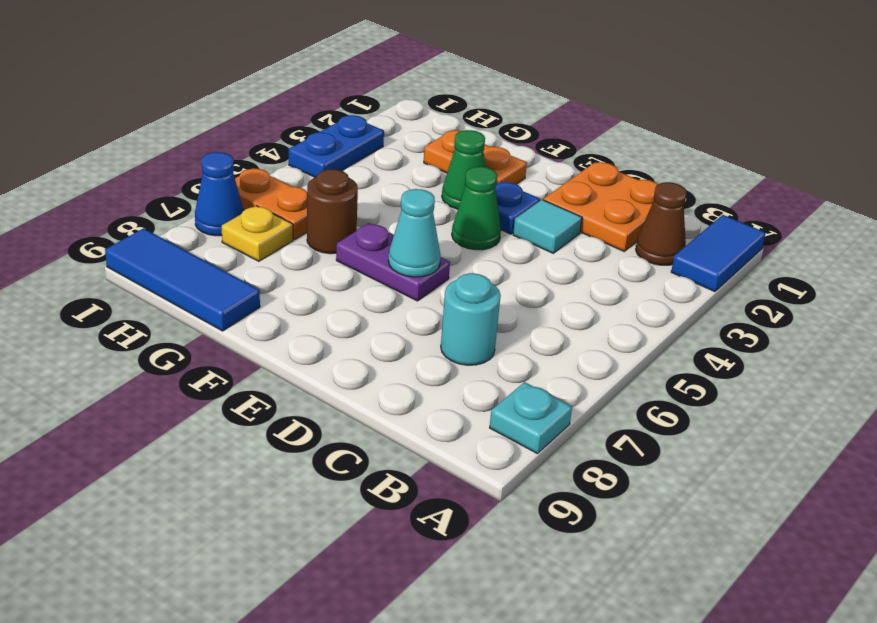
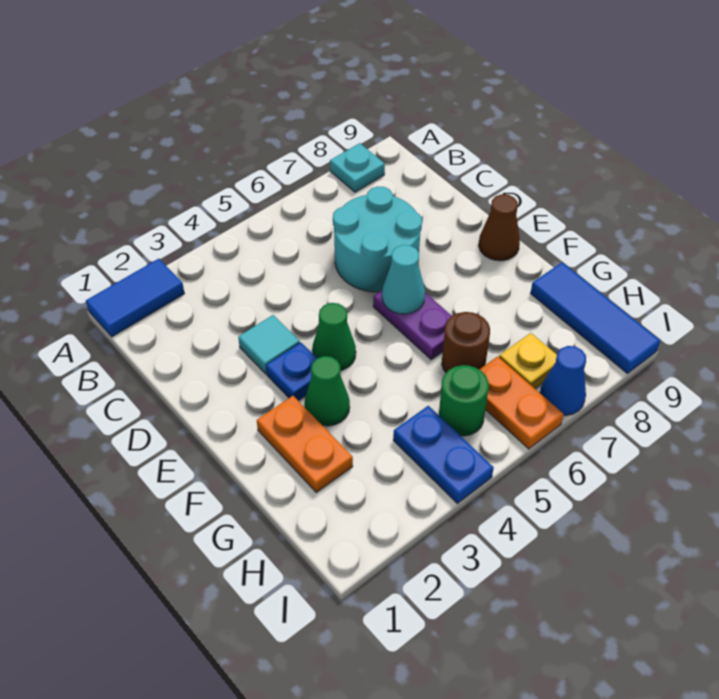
brown cone B2 level 1 -> brown cone E9 level 1
orange plate C1:D2 level 1 -> none
cyan round brick C7 level 1 -> cyan round brick C6:D7 level 1
none -> green round brick H5 level 1
blue plate I3:I4 level 1 -> blue plate H4:I4 level 1

